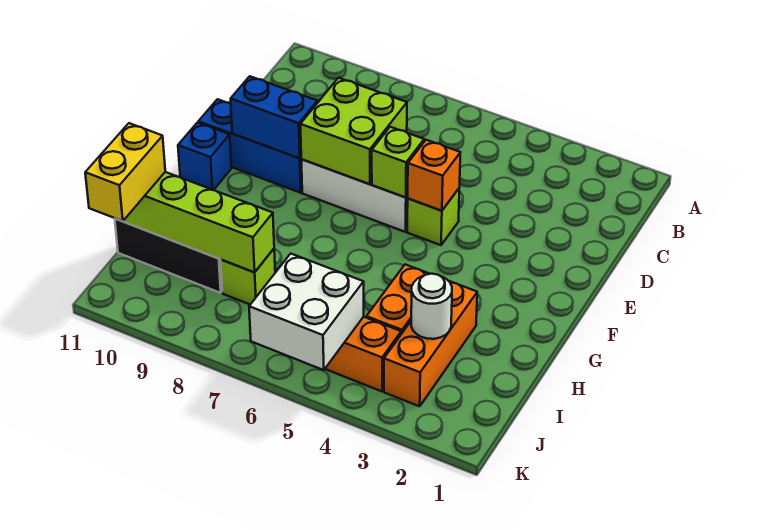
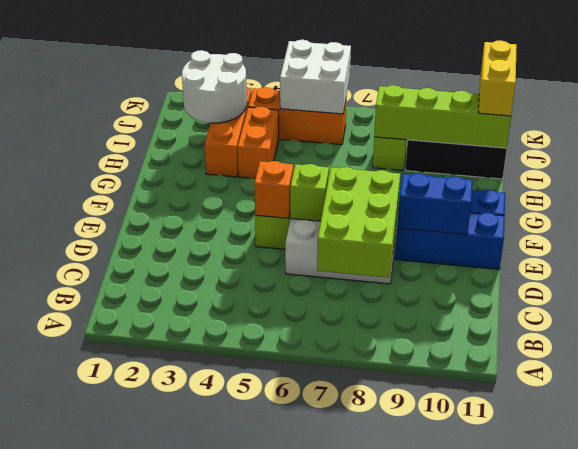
lime brick D7:E8 level 2 -> lime brick C7:E8 level 2
white round brick I3 level 2 -> white round brick I2:J3 level 2

